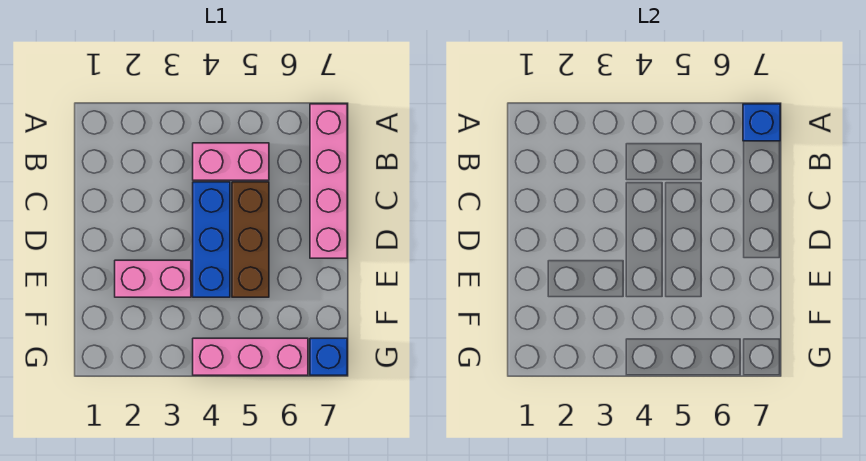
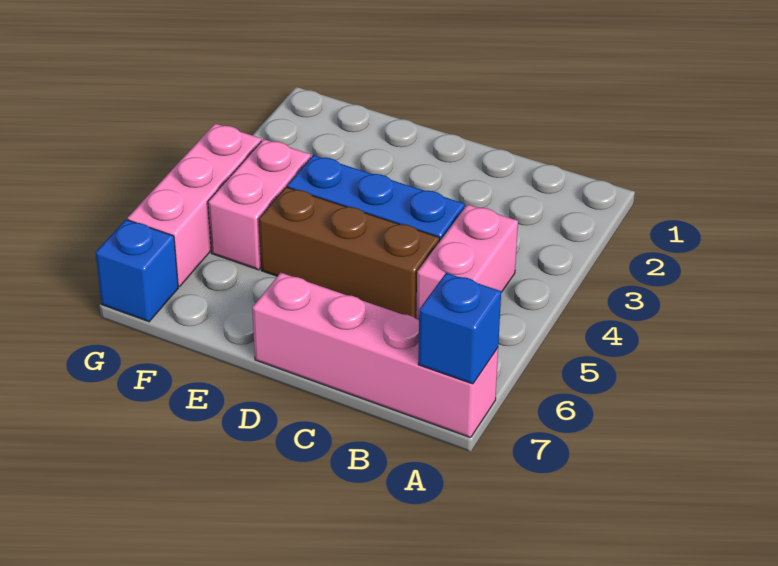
pink brick E2:E3 level 1 -> pink brick F4:F5 level 1

